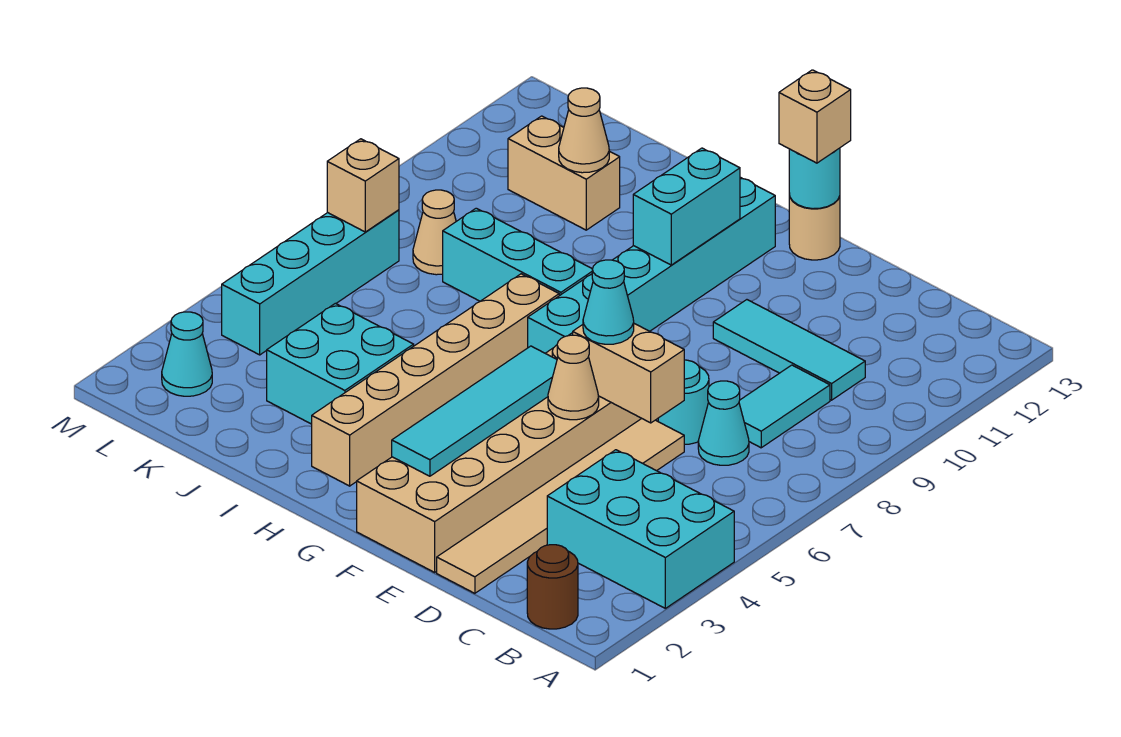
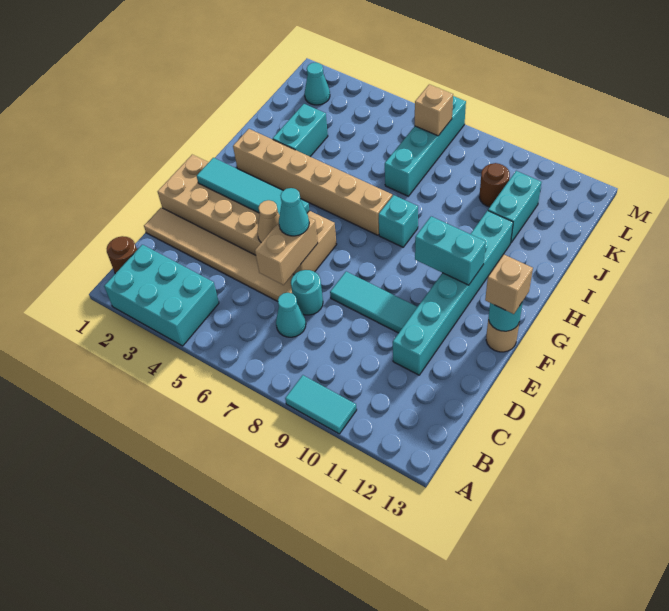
cyan brick A3:C4 level 1 -> cyan brick A2:B4 level 1
cyan tile C8:C9 level 1 -> cyan tile A9:A10 level 1
cyan tile C10:E10 level 1 -> cyan tile E8:E10 level 1
cyan brick G7:G12 level 1 -> cyan brick D11:I11 level 1
cyan brick H8:J8 level 1 -> cyan brick H8 level 1
cyan brick I3:J4 level 1 -> cyan brick I3:J3 level 1
tan brick J11:K11 level 1 -> cyan brick J11:K11 level 1
tan cone J11 level 2 -> none
tan cone K8 level 1 -> none
none -> brown round brick K10 level 1
cyan brick L4:L7 level 1 -> cyan brick J7:M7 level 1

